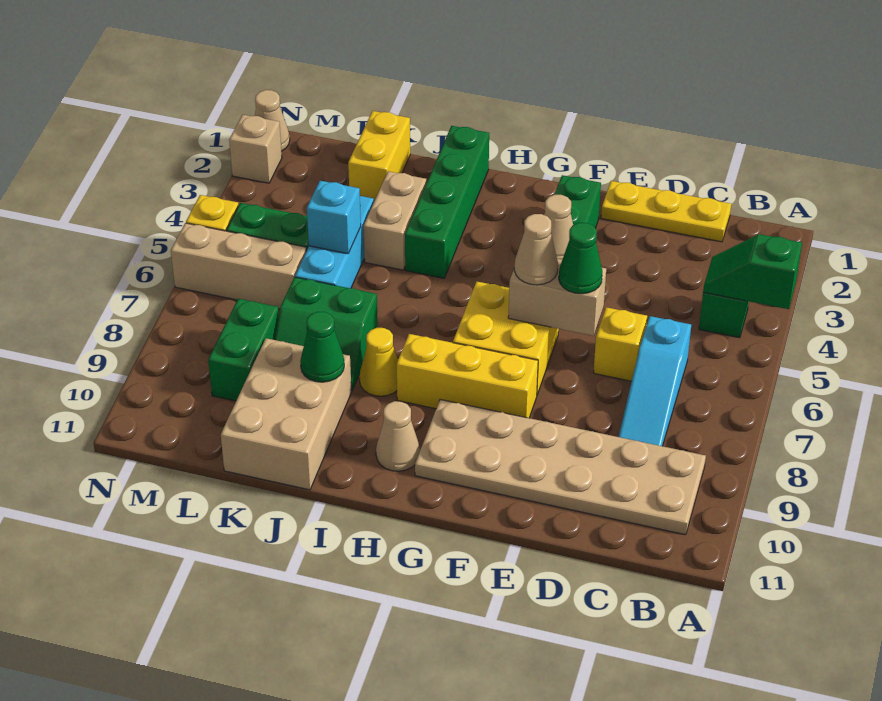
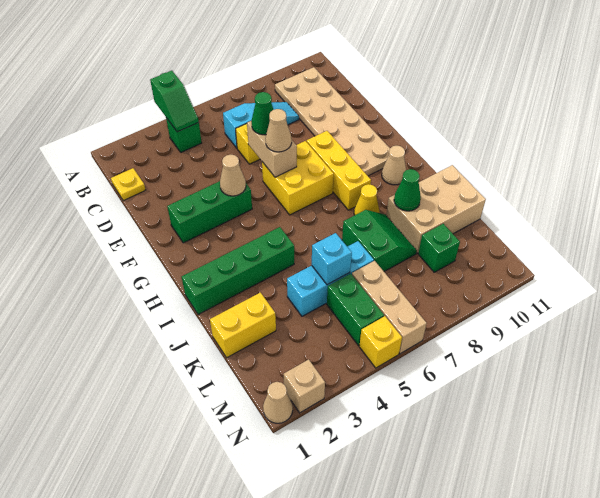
yellow plate C1:E1 level 1 -> yellow plate C1 level 1
tan brick J3:J4 level 1 -> none
green brick L8:L9 level 1 -> green brick L9 level 1

